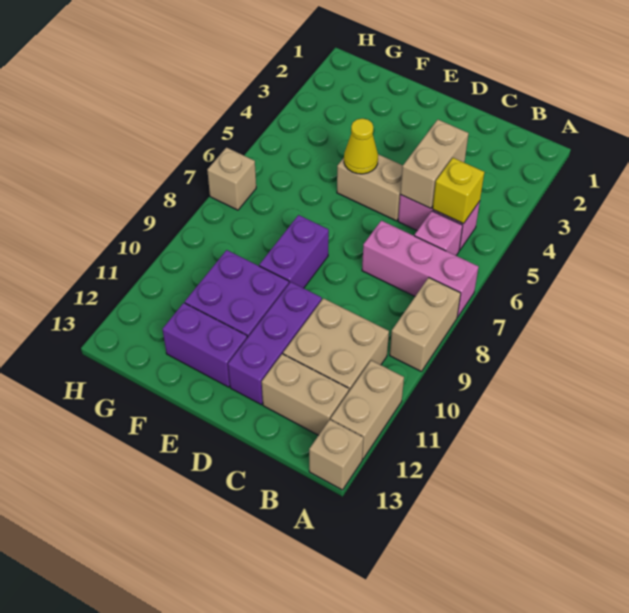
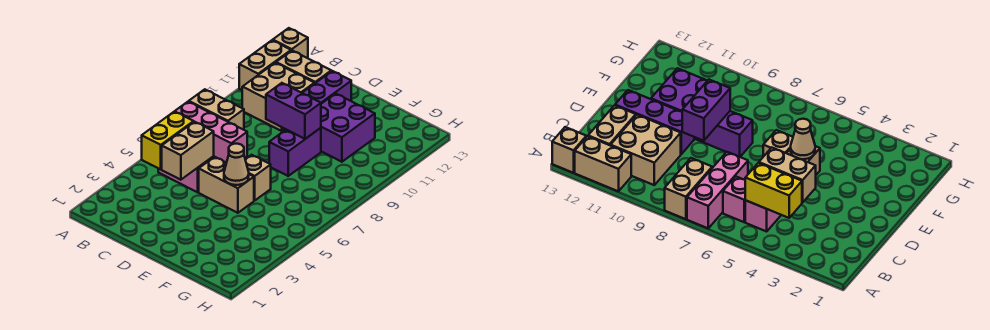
tan brick A8:A9 level 1 -> tan brick A8:B8 level 1
yellow brick B5 level 2 -> yellow brick B4:B5 level 2
yellow cone E5 level 2 -> tan cone E5 level 2
purple brick E12:F12 level 1 -> purple brick D9:E9 level 2
tan brick H7 level 1 -> tan brick E6 level 1

